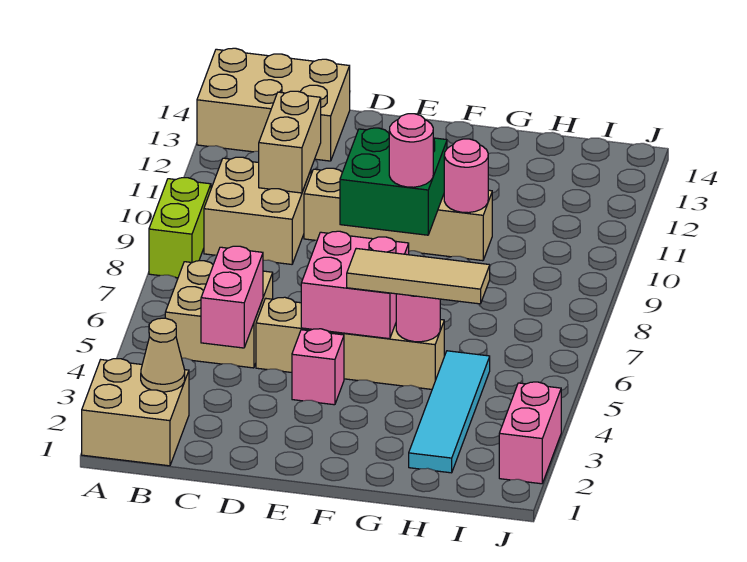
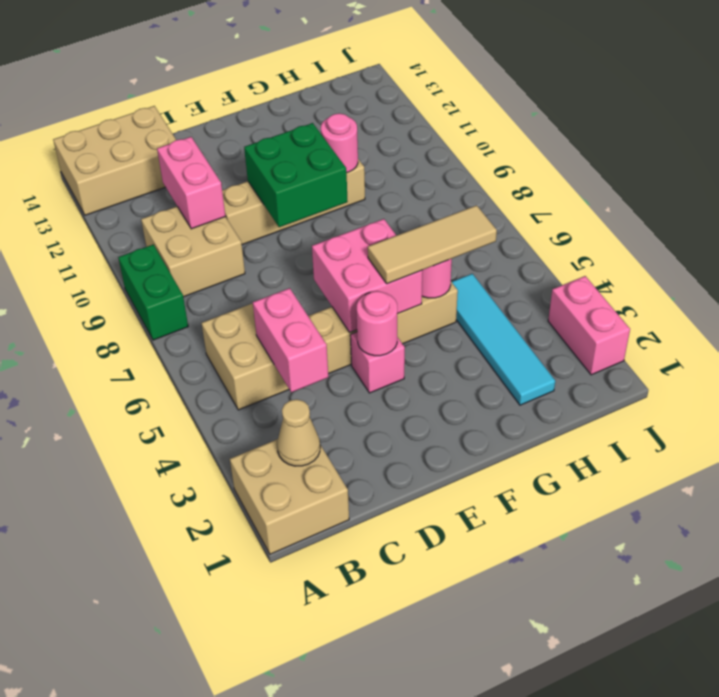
lime brick A8:A9 level 1 -> green brick A8:A9 level 1
tan brick C10:C11 level 2 -> pink brick C10:C11 level 2
pink round brick F9 level 3 -> pink round brick E4 level 2

